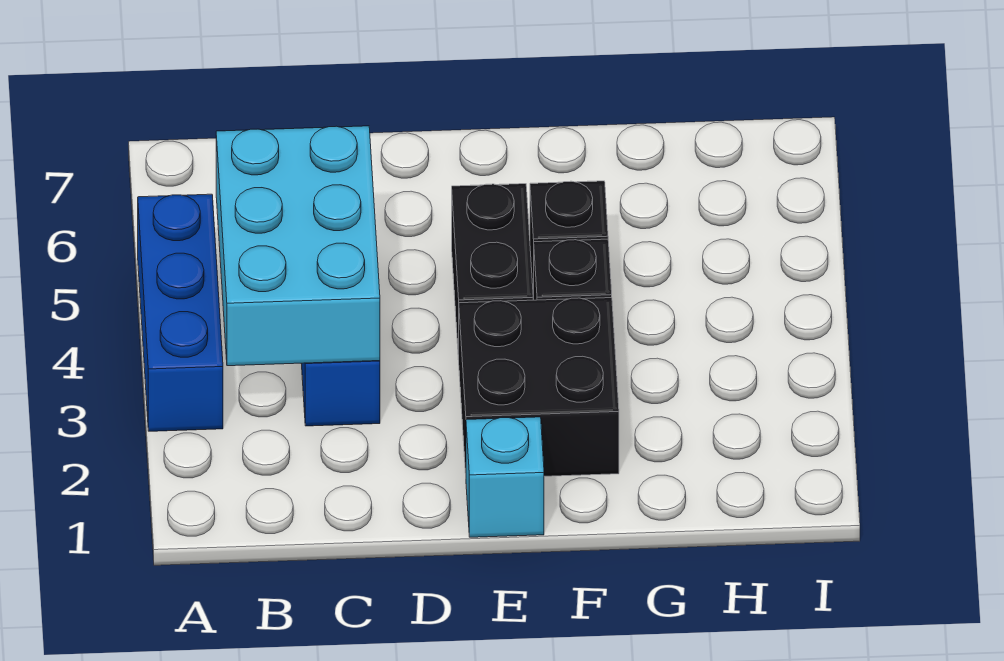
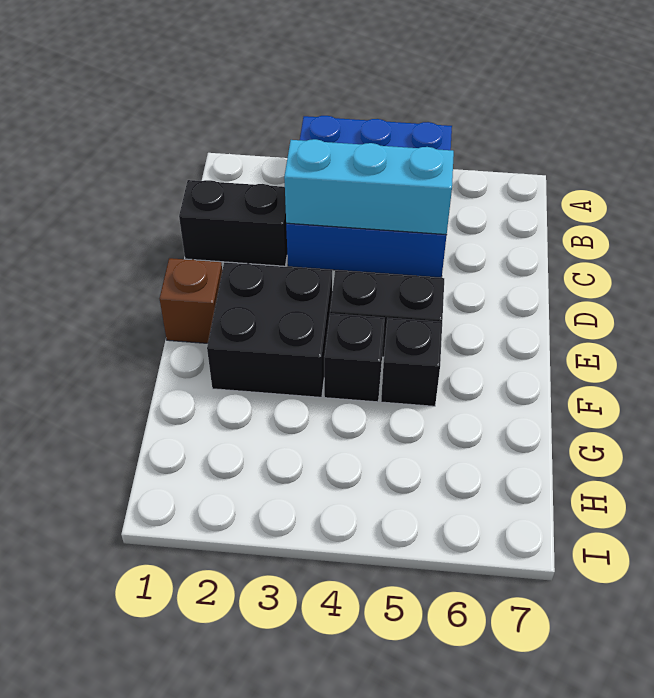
cyan brick B3:C5 level 2 -> cyan brick C3:C5 level 2
none -> black brick C1:C2 level 1
cyan brick E1 level 1 -> brown brick E1 level 1

